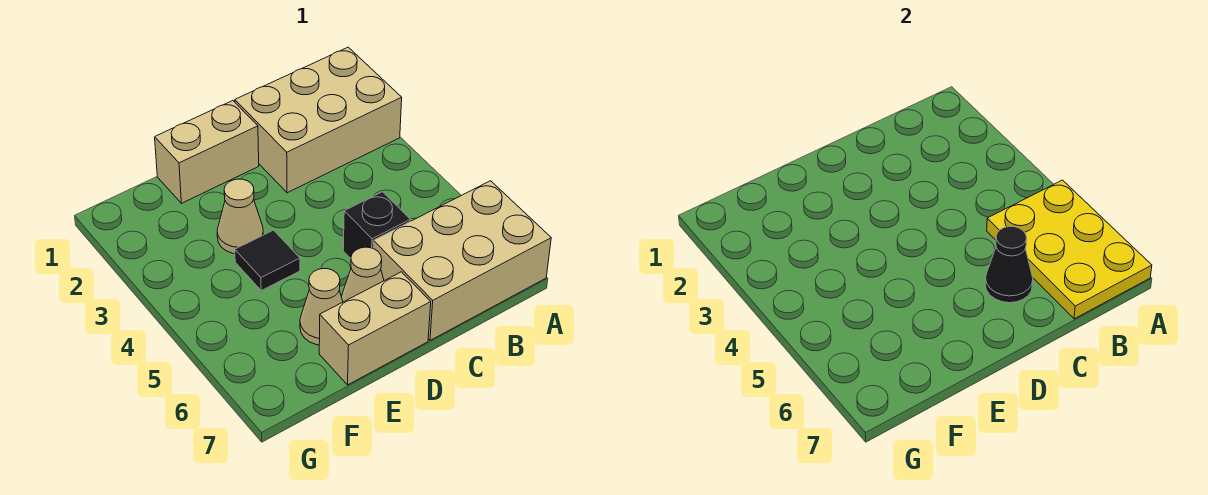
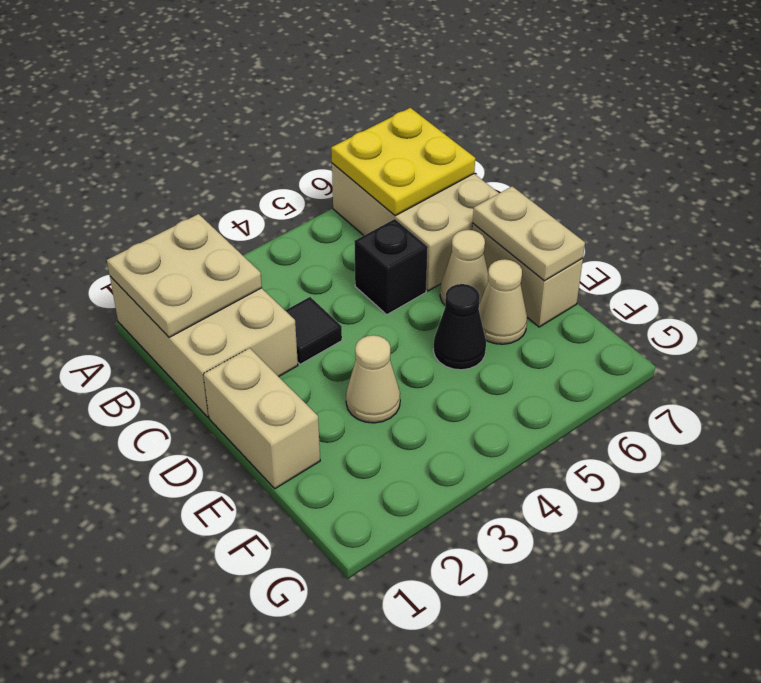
none -> tan plate A1:B2 level 2
yellow plate A5:B7 level 2 -> yellow plate A6:B7 level 2
black cone C6 level 2 -> black cone E5 level 1
none -> tan plate D7:E7 level 2
black tile E4 level 1 -> black tile C3 level 1

